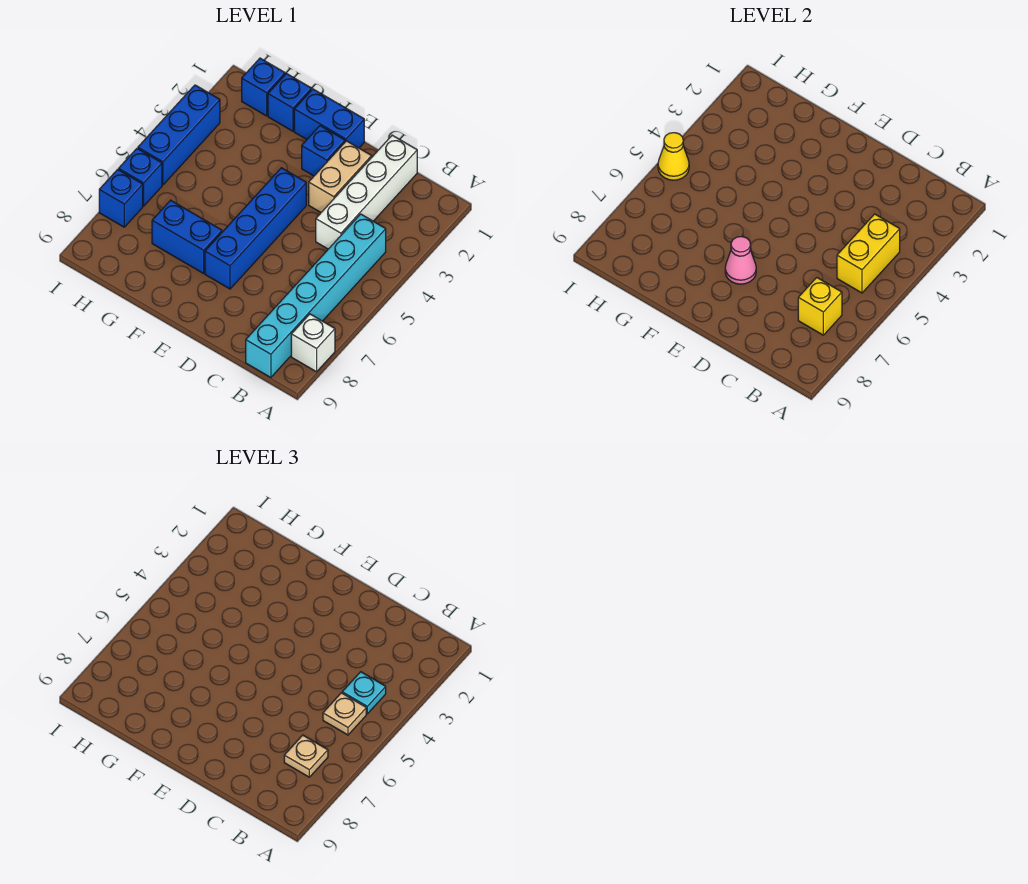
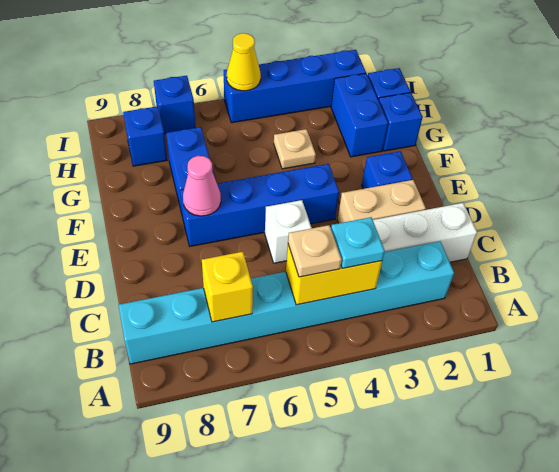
white brick A8 level 1 -> white brick D5 level 1
cyan brick B4:B9 level 1 -> cyan brick B2:B9 level 1
tan plate B7 level 3 -> tan plate G4 level 1
blue brick E1:F1 level 1 -> blue brick G2:H2 level 1
blue brick I3:I5 level 1 -> blue brick I2:I5 level 1
blue brick I6 level 1 -> blue brick H8 level 1

